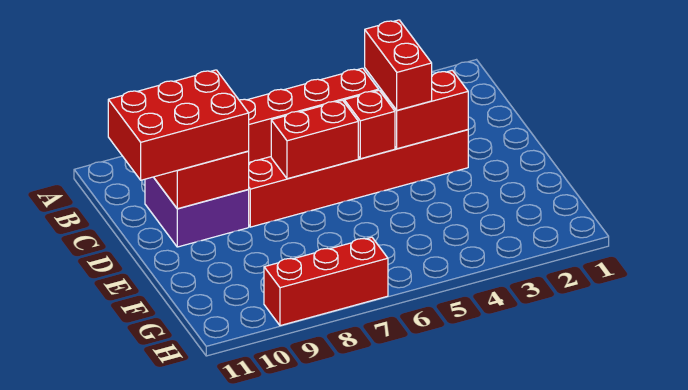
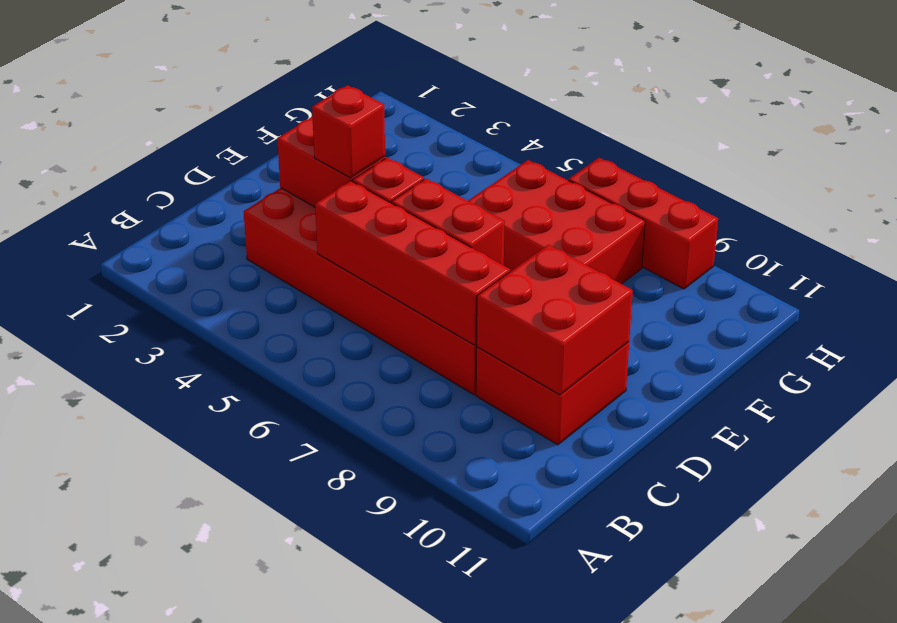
red brick C4:D4 level 3 -> red brick D4 level 3
purple brick C9:D10 level 1 -> red brick C9:D10 level 1
red brick C9:D11 level 3 -> red brick F6:G8 level 1

